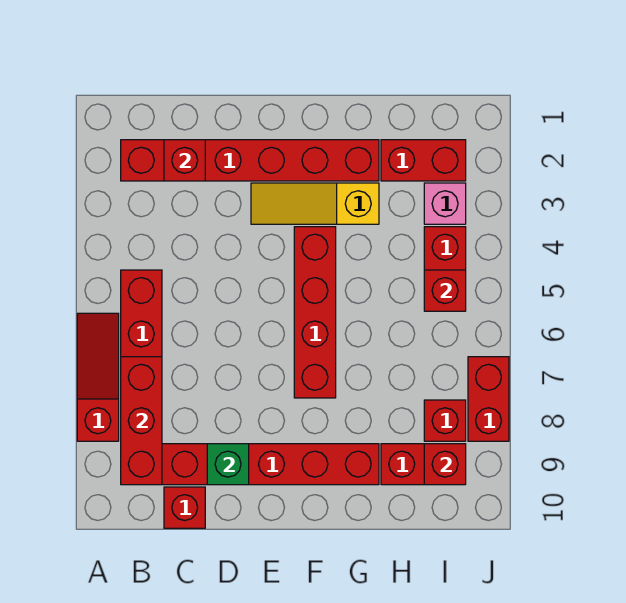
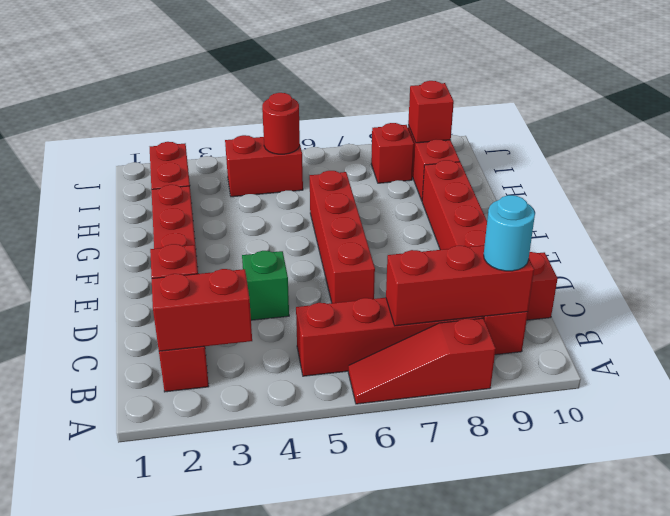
none -> cyan round brick B9 level 3
green brick D9 level 2 -> green brick D4 level 1
yellow slope E3:G3 level 1 top G -> none
red brick F4:F7 level 1 -> red brick D6:G6 level 1
pink brick I3 level 1 -> none
red brick I5 level 2 -> red round brick I5 level 2
red brick J7:J8 level 1 -> red brick B2:B3 level 2

